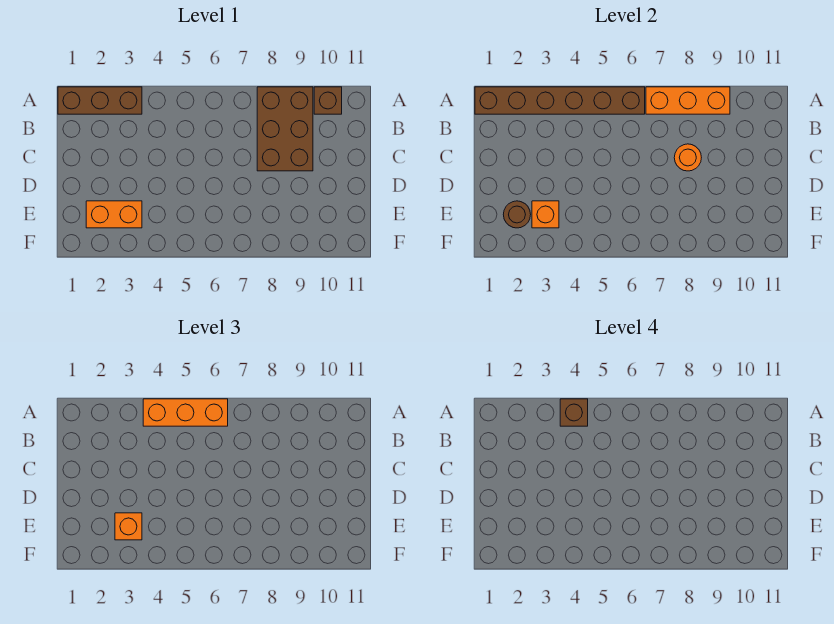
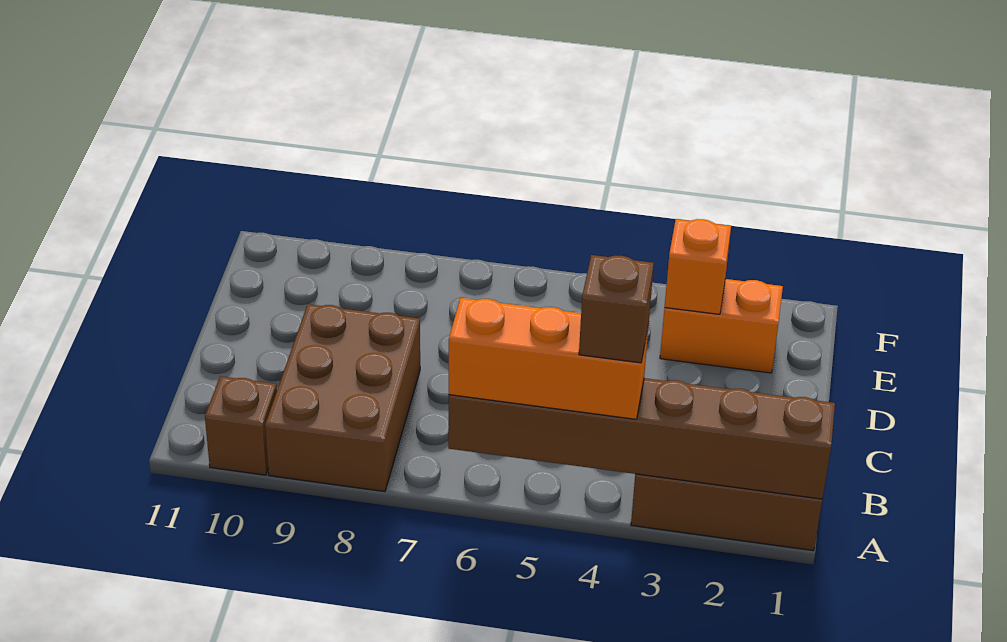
orange brick A7:A9 level 2 -> none
orange round brick C8 level 2 -> none
brown round brick E2 level 2 -> none
orange brick E3 level 3 -> none

